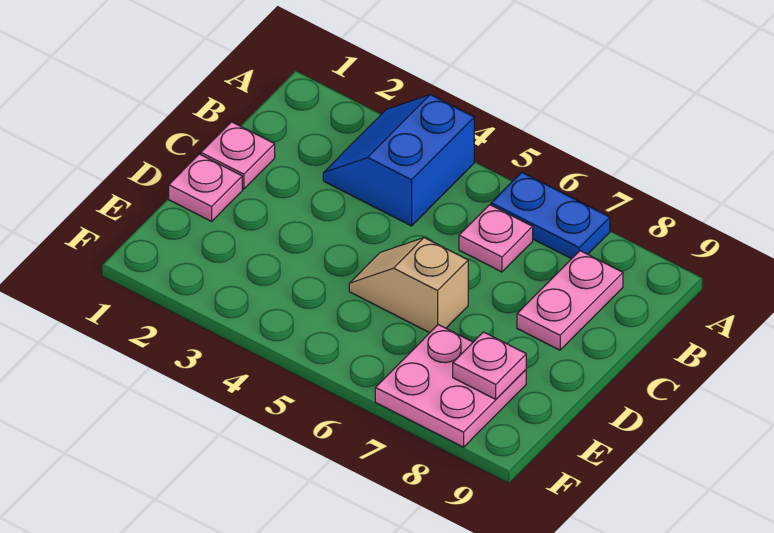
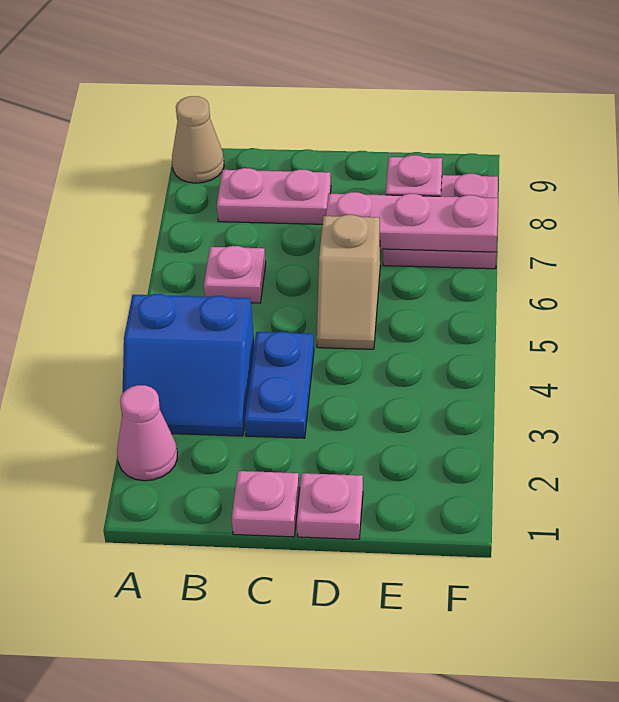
none -> pink cone A2 level 1
blue plate A6:A7 level 1 -> blue plate C3:C4 level 1
none -> tan cone A9 level 1
none -> pink plate D7:F7 level 2

